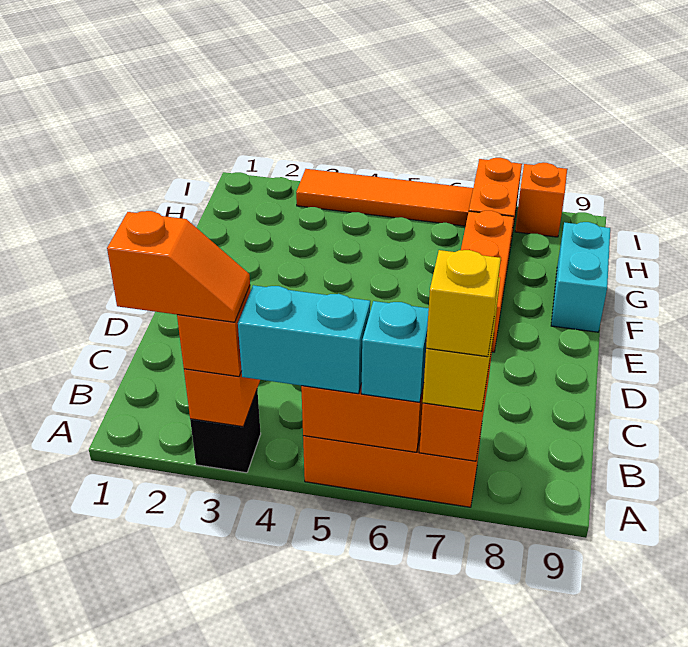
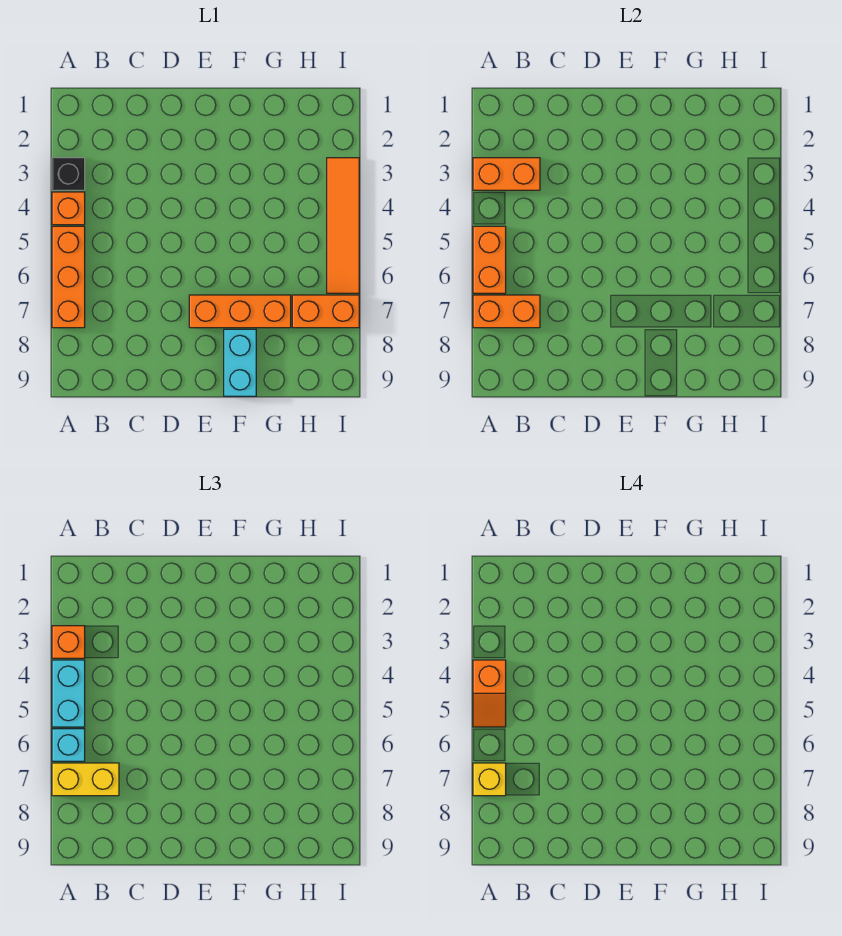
orange slope A2:A3 level 4 top 2 -> orange slope A4:A5 level 4 top 4
cyan brick F9:G9 level 1 -> cyan brick F8:F9 level 1
orange brick I8 level 1 -> orange brick A4 level 1

